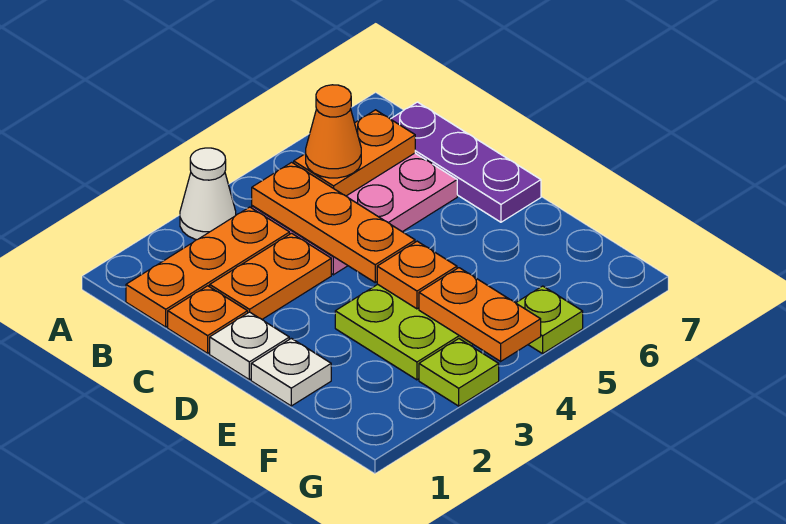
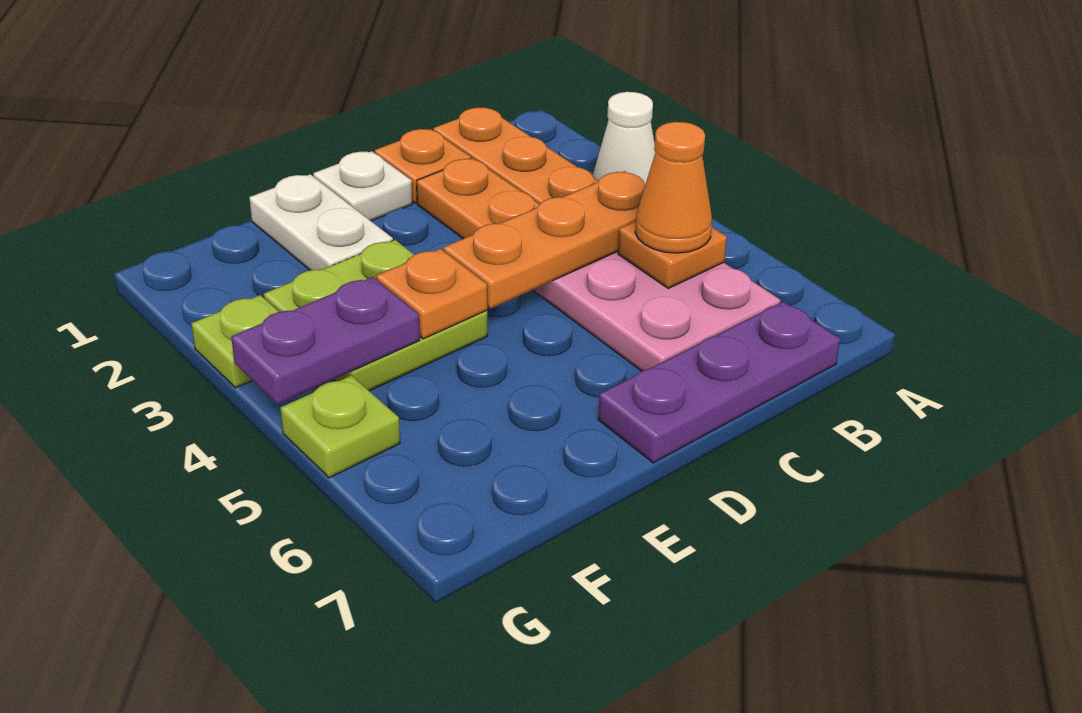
orange plate B5:B6 level 2 -> orange plate B5 level 2
white plate E1 level 1 -> white plate E1:E2 level 1
orange plate F4:G4 level 2 -> purple plate F4:G4 level 2

